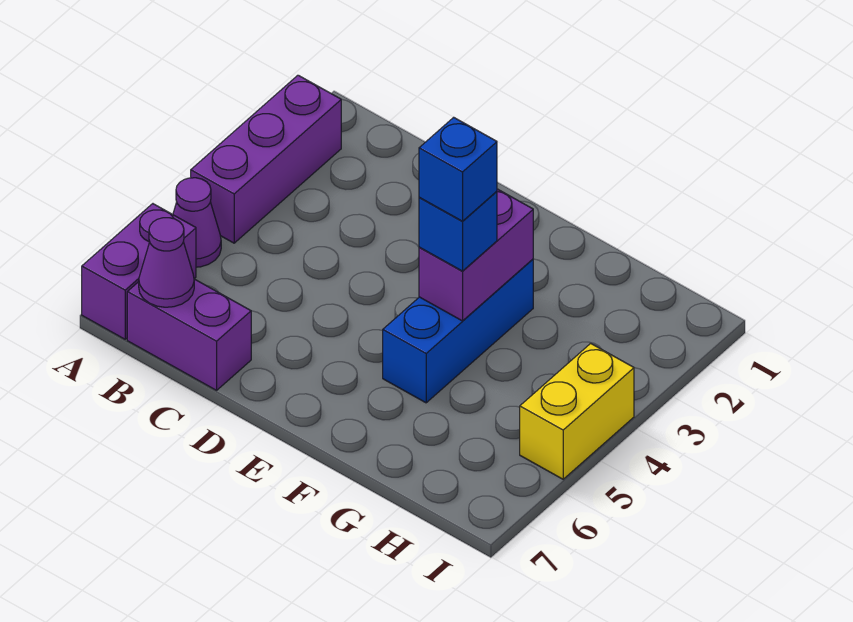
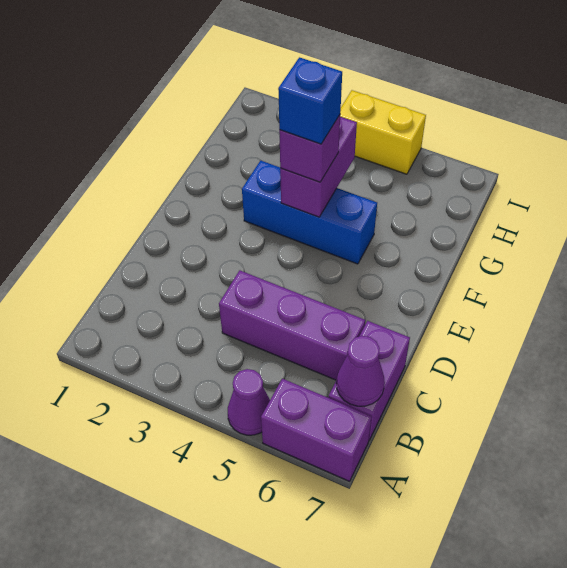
purple brick A2:A4 level 1 -> purple brick C4:C6 level 1
purple brick F3:F4 level 2 -> purple brick F4:G4 level 2
blue brick F4 level 3 -> purple brick F4 level 3

